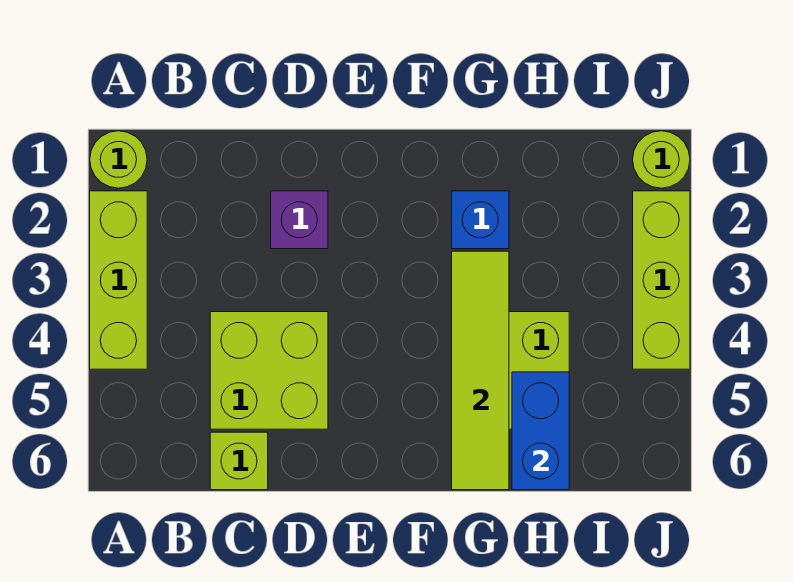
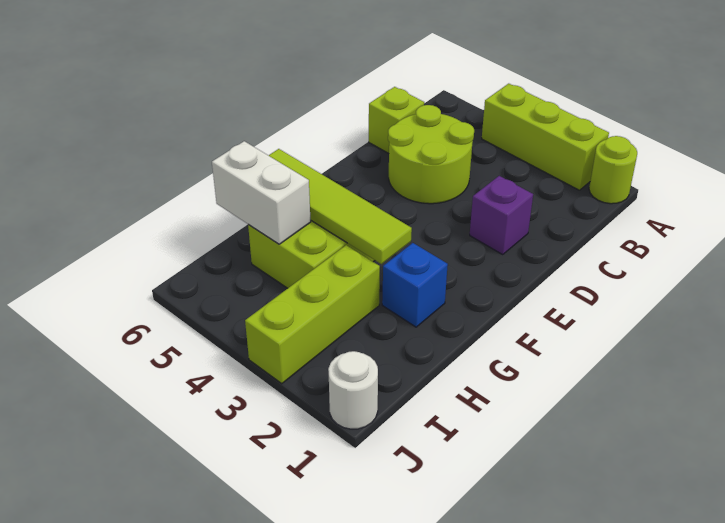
lime brick C4:D5 level 1 -> lime round brick C4:D5 level 1
blue brick H5:H6 level 2 -> white brick H5:H6 level 2
lime round brick J1 level 1 -> white round brick J1 level 1
lime brick J2:J4 level 1 -> lime brick H3:J3 level 1

